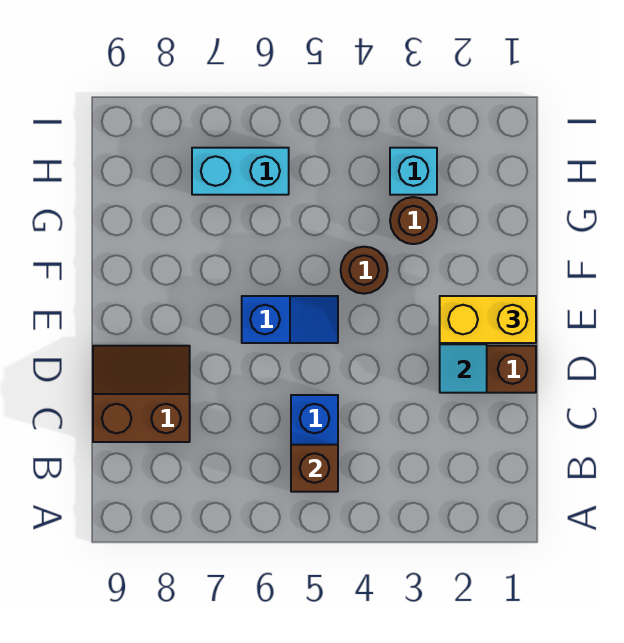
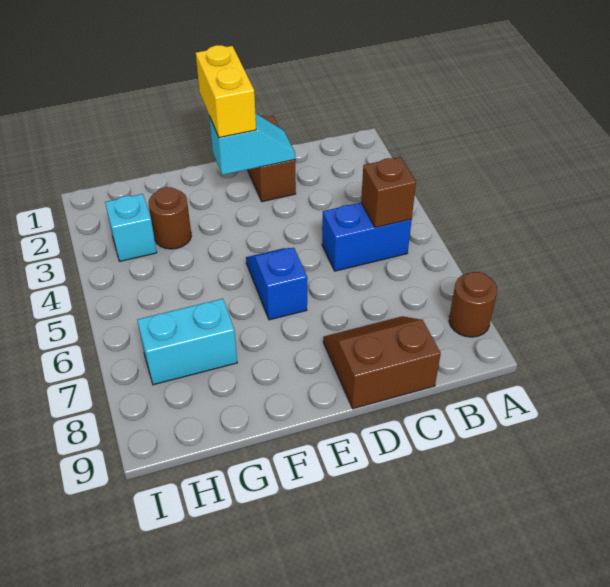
brown slope C8:D9 level 1 top C -> brown slope C8:D9 level 1 top 9
brown round brick F4 level 1 -> brown round brick A8 level 1
cyan brick H6:H7 level 1 -> cyan brick G7:H7 level 1

